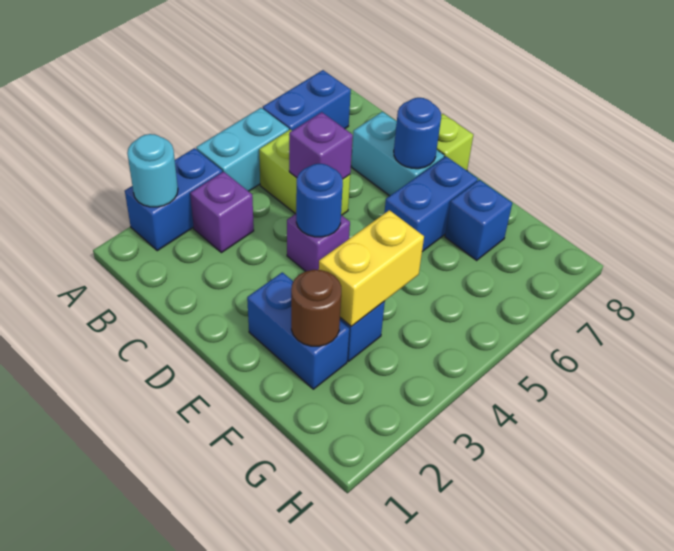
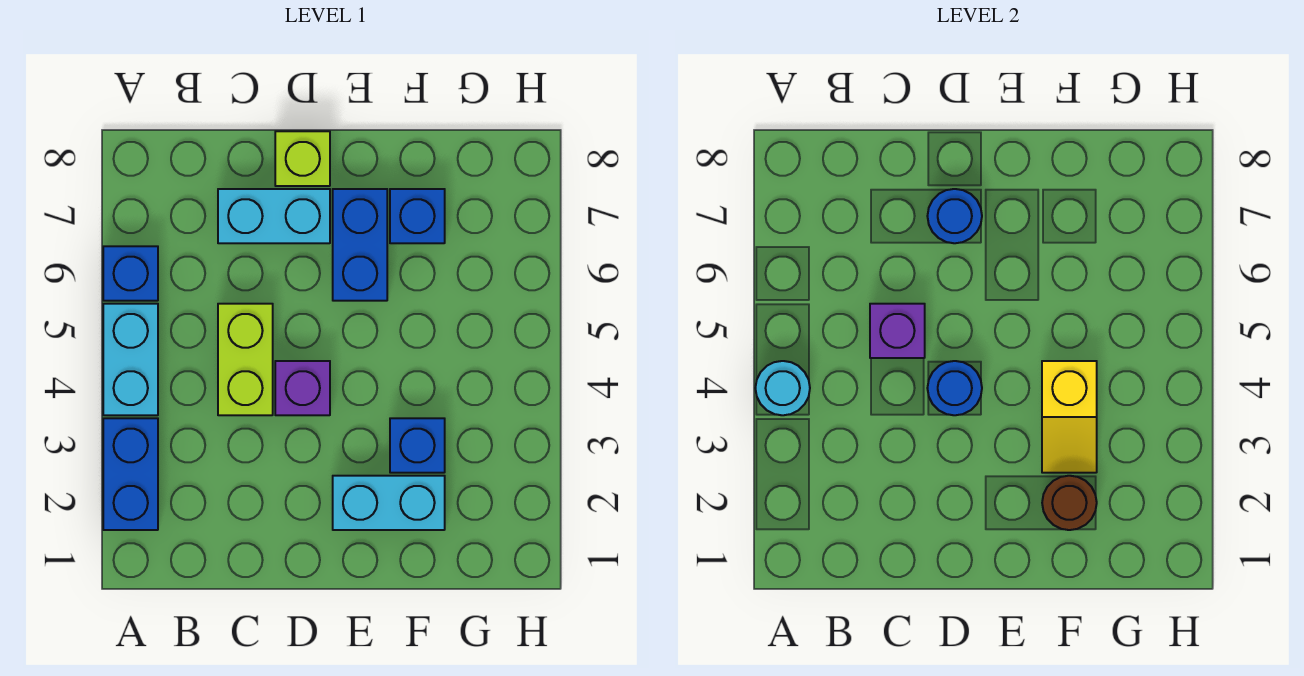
cyan round brick A2 level 2 -> cyan round brick A4 level 2
blue brick A6:A7 level 1 -> blue brick A6 level 1
purple brick B3 level 1 -> none
lime brick B5:C5 level 1 -> lime brick C4:C5 level 1
blue brick E2:F2 level 1 -> cyan brick E2:F2 level 1
yellow brick F3:F4 level 2 -> yellow slope F3:F4 level 2 top 4

